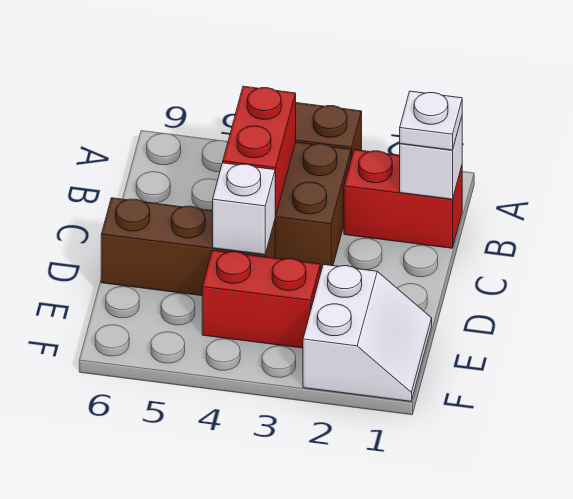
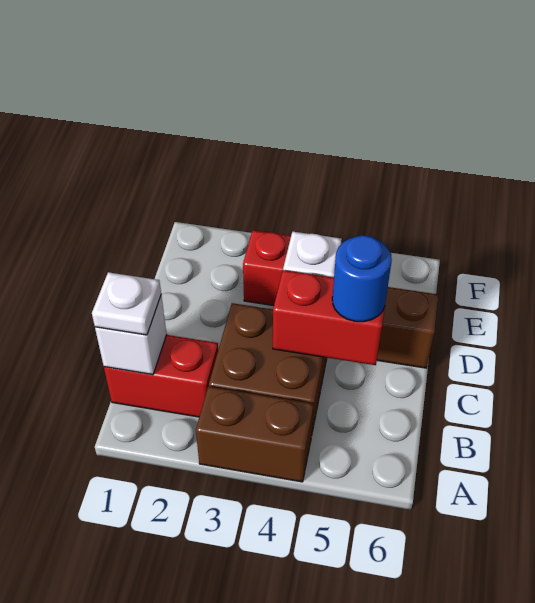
red brick B4:C4 level 2 -> red brick C4:C5 level 2
none -> blue round brick C5 level 3
white slope E1:F2 level 1 top 2 -> none

